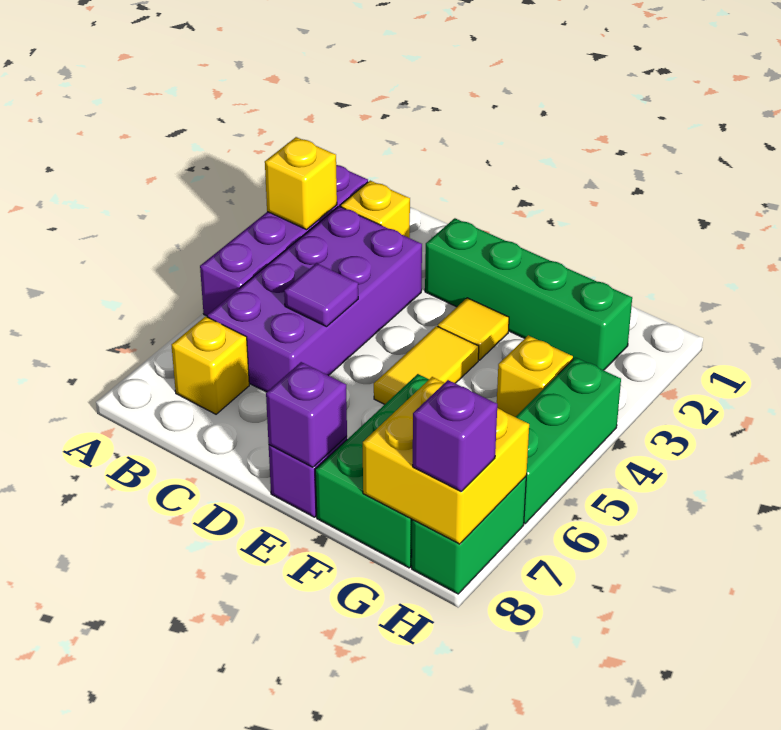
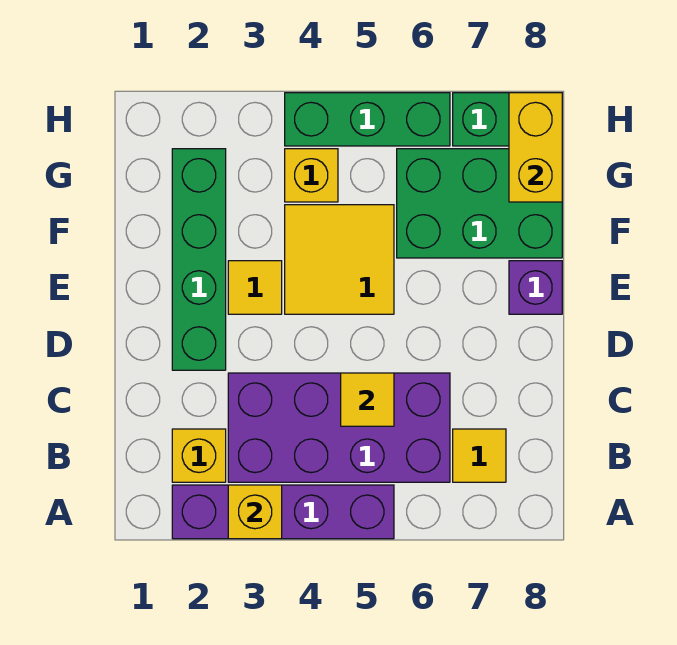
yellow brick B7 level 1 -> yellow tile B7 level 1
purple tile C5 level 2 -> yellow tile C5 level 2
yellow tile E4:E5 level 1 -> yellow tile E4:F5 level 1
purple brick E8 level 2 -> none
yellow brick G7:H8 level 2 -> yellow brick G8:H8 level 2
purple brick H8 level 3 -> none

